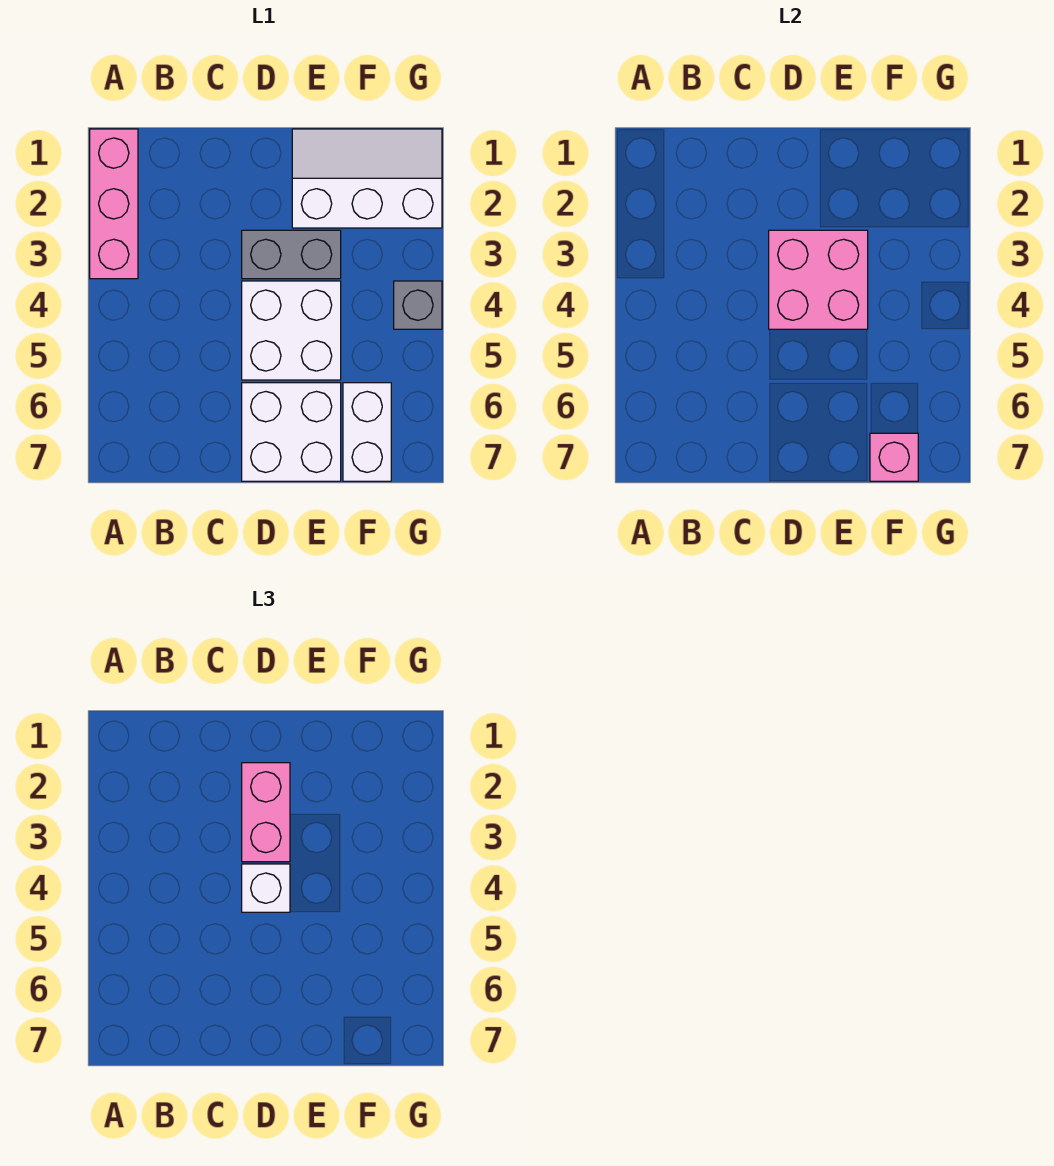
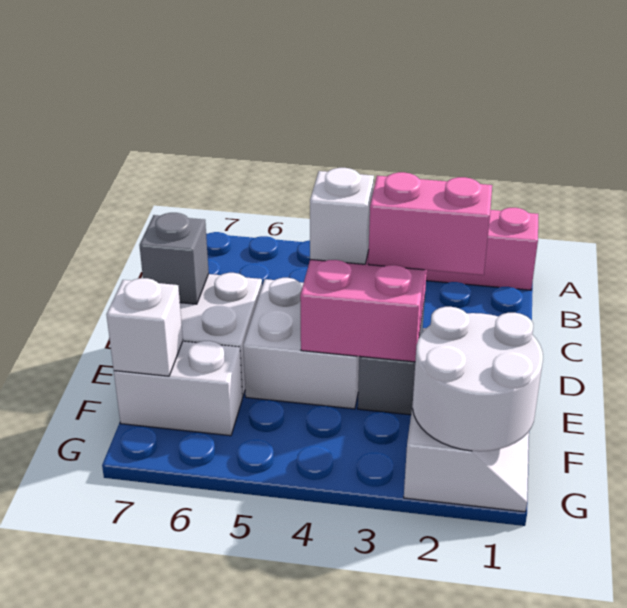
none -> white round brick F1:G2 level 2
pink brick F7 level 2 -> white brick F7 level 2
grey brick G4 level 1 -> grey brick D7 level 2

